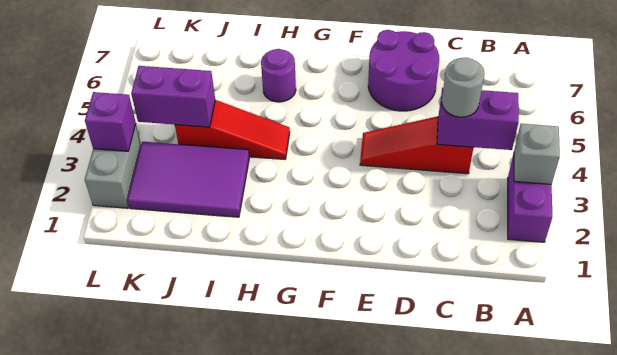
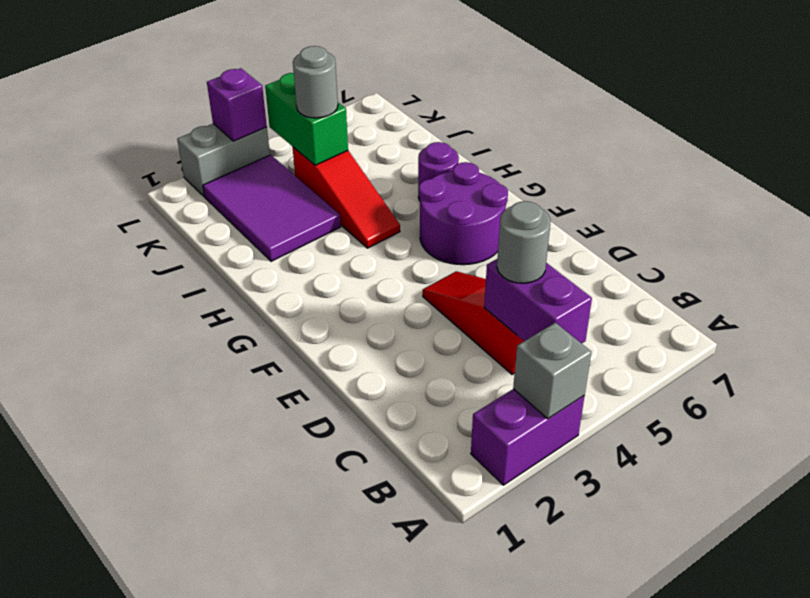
purple round brick D6:E7 level 1 -> purple round brick F5:G6 level 1
purple brick J4:K4 level 2 -> green brick J4:K4 level 2
none -> grey round brick J4 level 3

